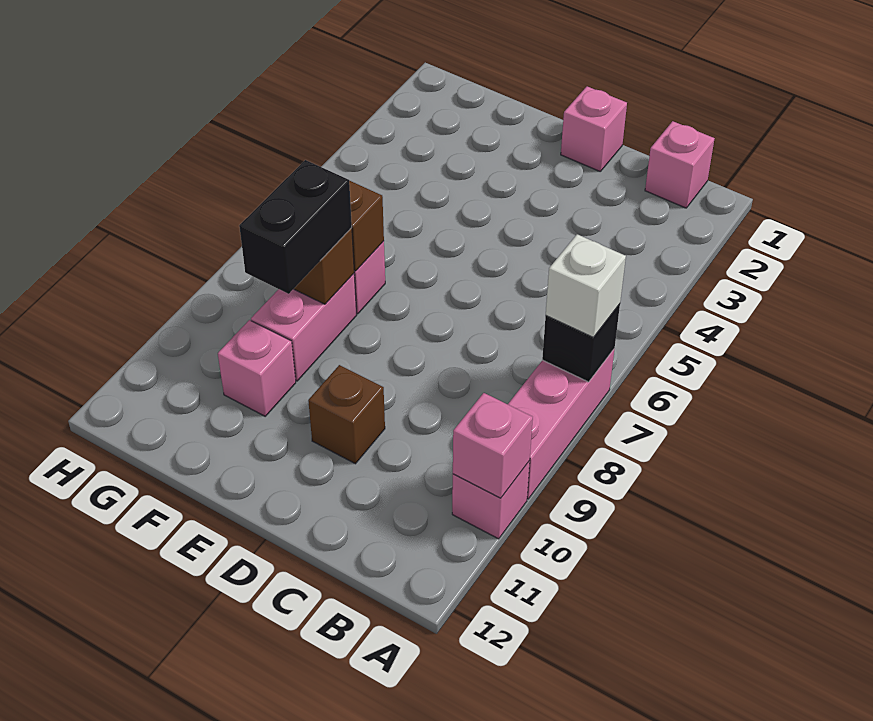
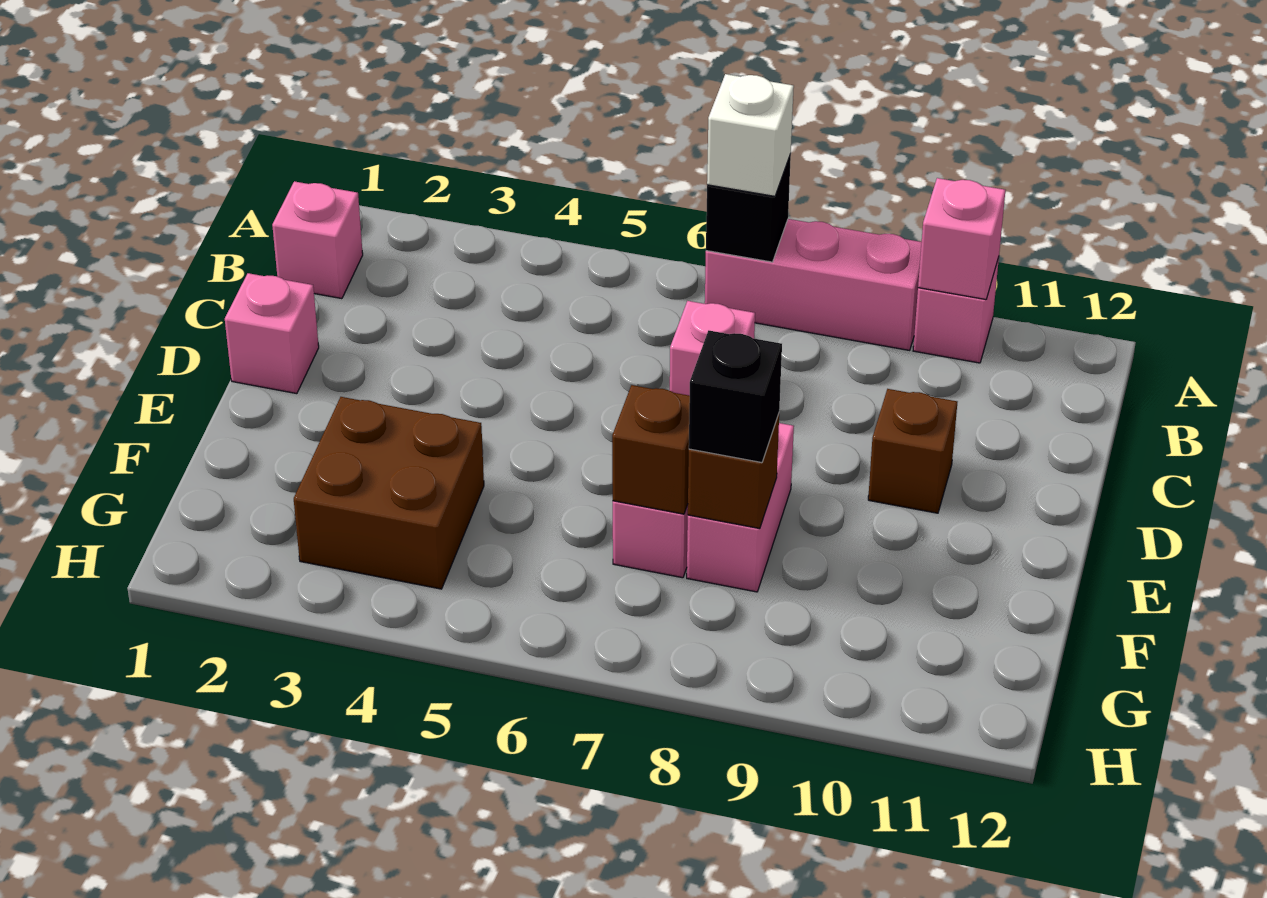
none -> brown brick F3:G4 level 1
pink brick F8:F9 level 1 -> pink brick E8:F8 level 1
black brick F8:F9 level 3 -> black brick F8 level 3
pink brick F10 level 1 -> pink brick C7 level 1

